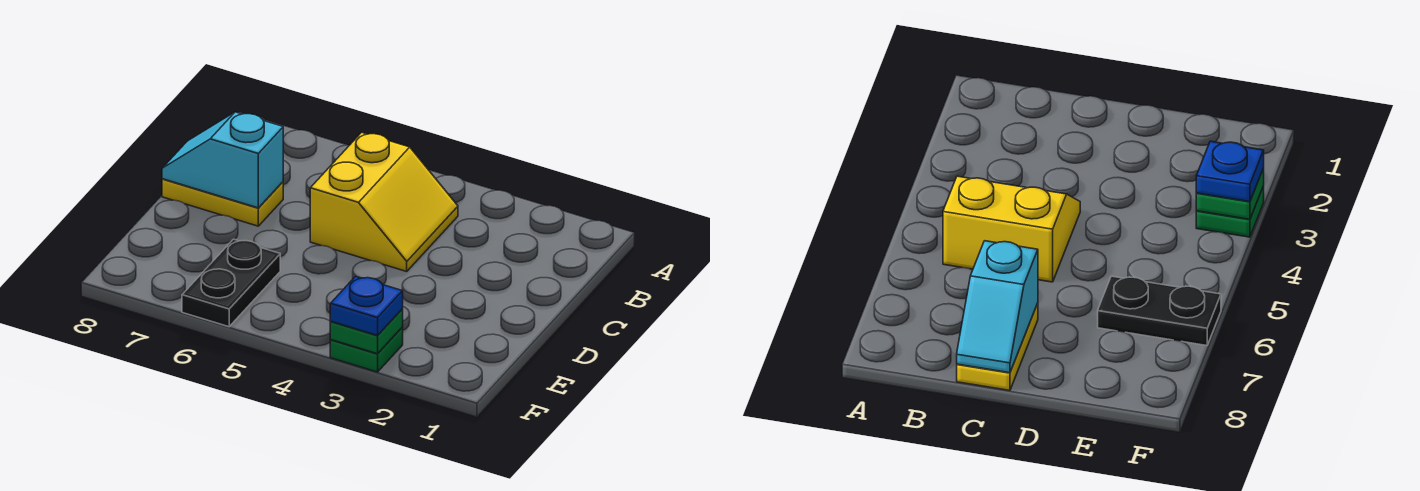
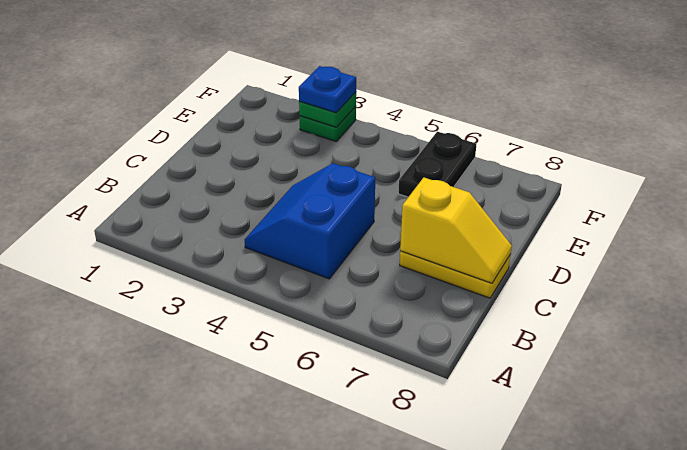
yellow slope B4:C5 level 1 top 5 -> blue slope B4:C5 level 1 top 5
cyan slope C7:C8 level 2 top 7 -> yellow slope C7:C8 level 2 top 7

